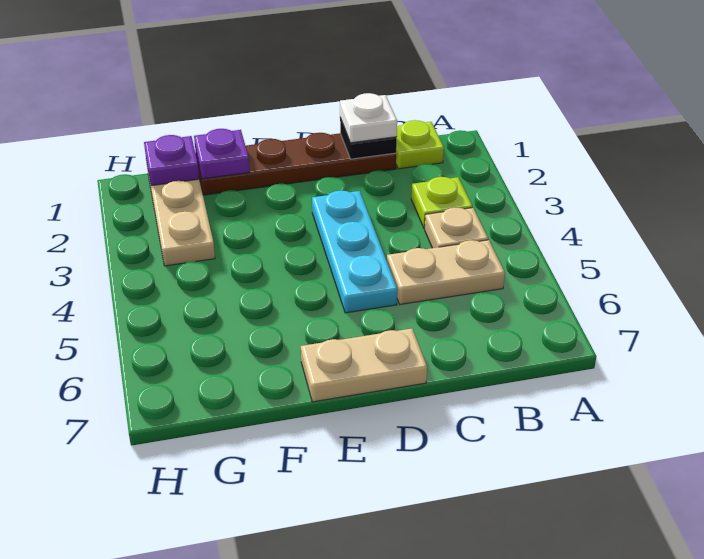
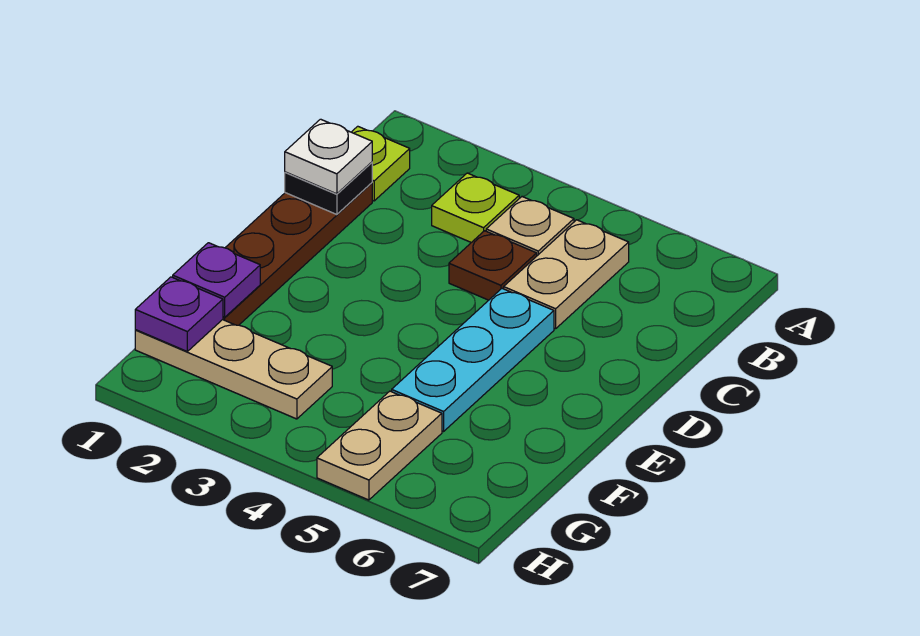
none -> brown plate C4 level 1
cyan plate D3:D5 level 1 -> cyan plate D5:F5 level 1
tan plate D7:E7 level 1 -> tan plate G5:H5 level 1

